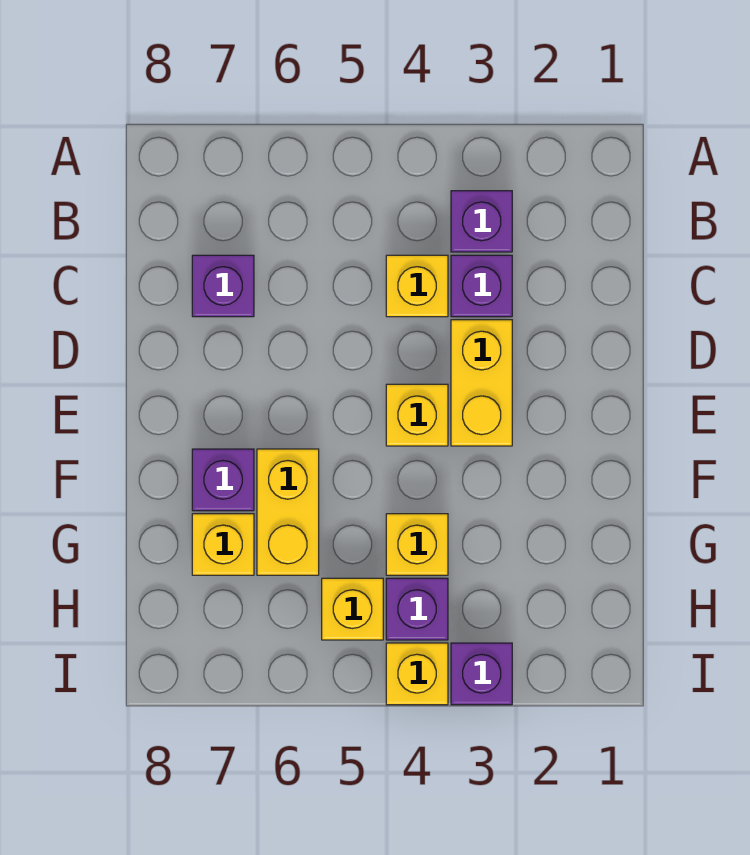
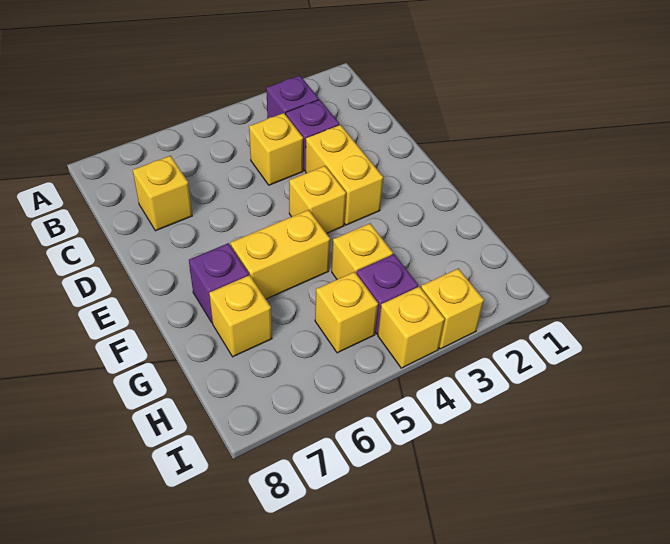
purple brick C7 level 1 -> yellow brick C7 level 1
yellow brick F6:G6 level 1 -> yellow brick F5:F6 level 1
purple brick I3 level 1 -> yellow brick I3 level 1

